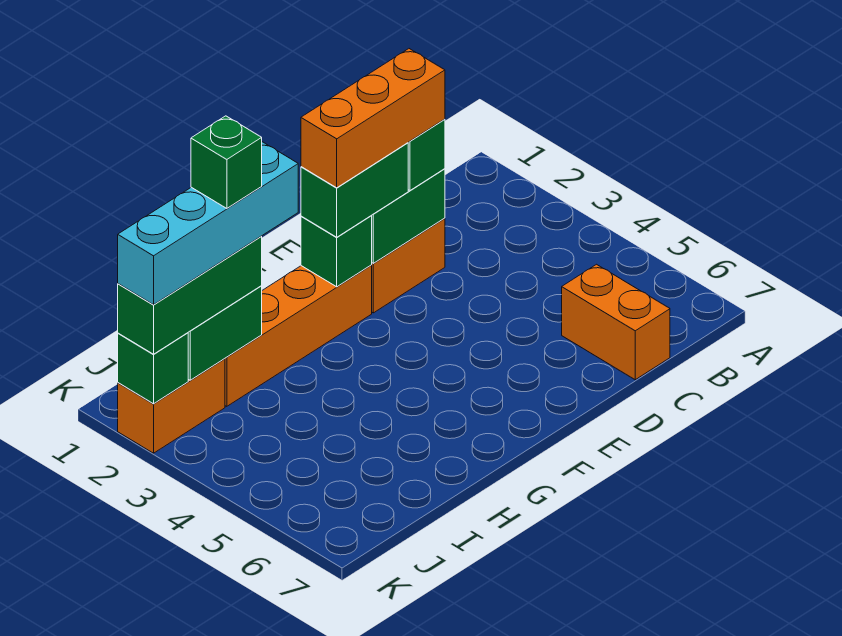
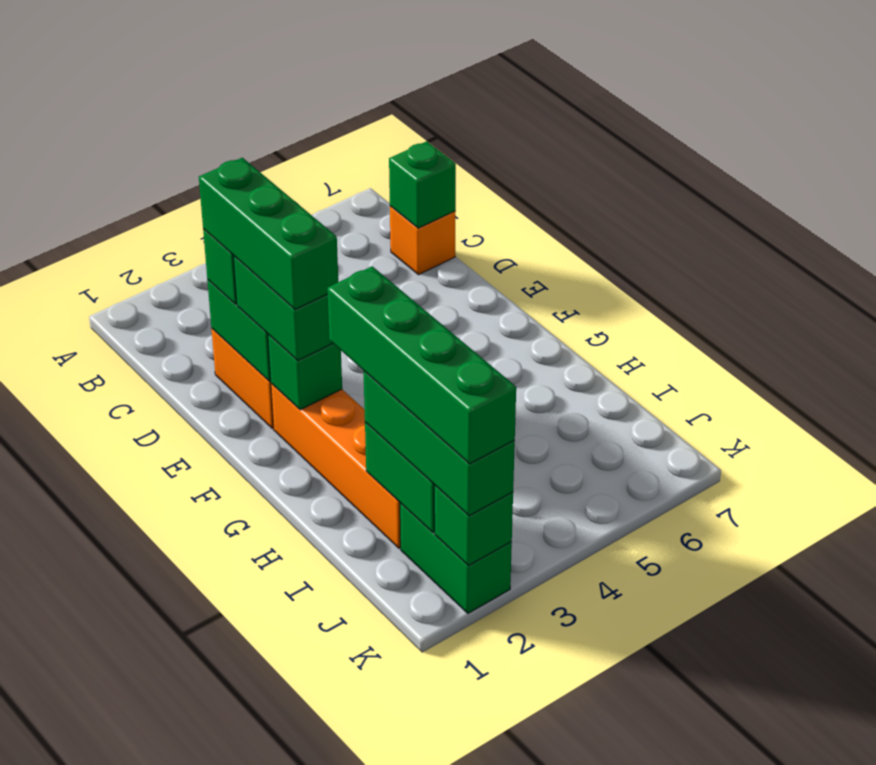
orange brick C6:C7 level 1 -> orange brick C7 level 1
orange brick D2:F2 level 4 -> green brick D2:F2 level 4
cyan brick H2:K2 level 4 -> green brick H2:K2 level 4
green brick I2 level 5 -> green brick C7 level 2
orange brick J2:K2 level 1 -> green brick J2:K2 level 1

